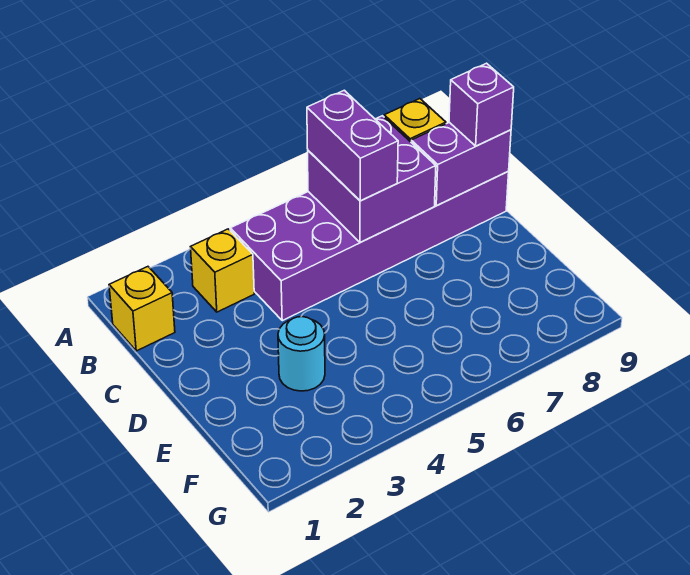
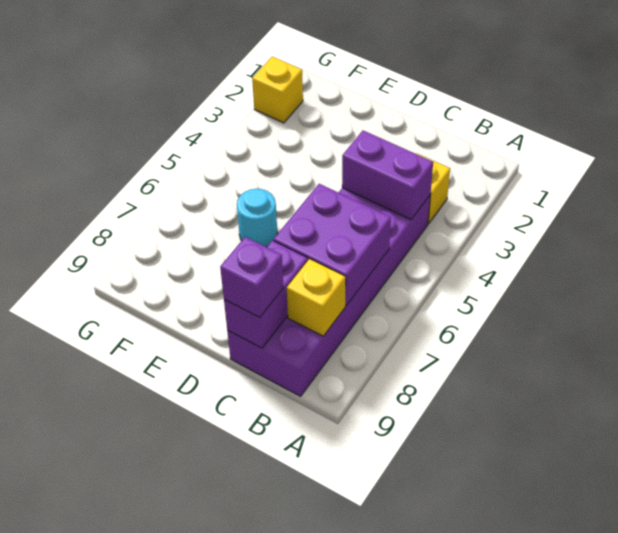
yellow brick B1 level 1 -> yellow brick G2 level 1
purple brick B6:C6 level 3 -> purple brick B4:C4 level 2
cyan round brick E3 level 1 -> cyan round brick E6 level 1

